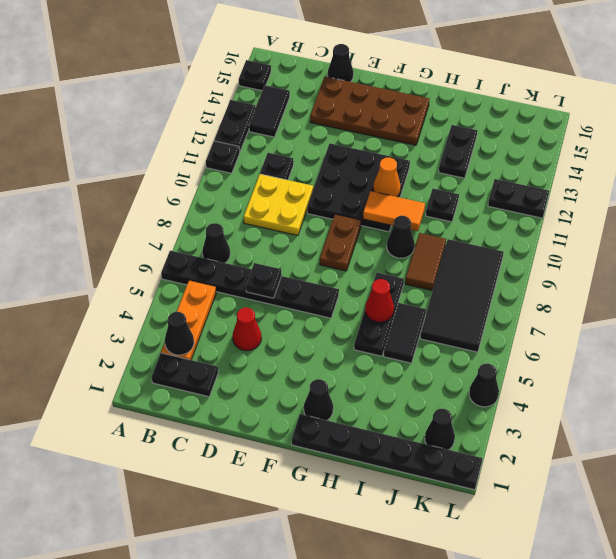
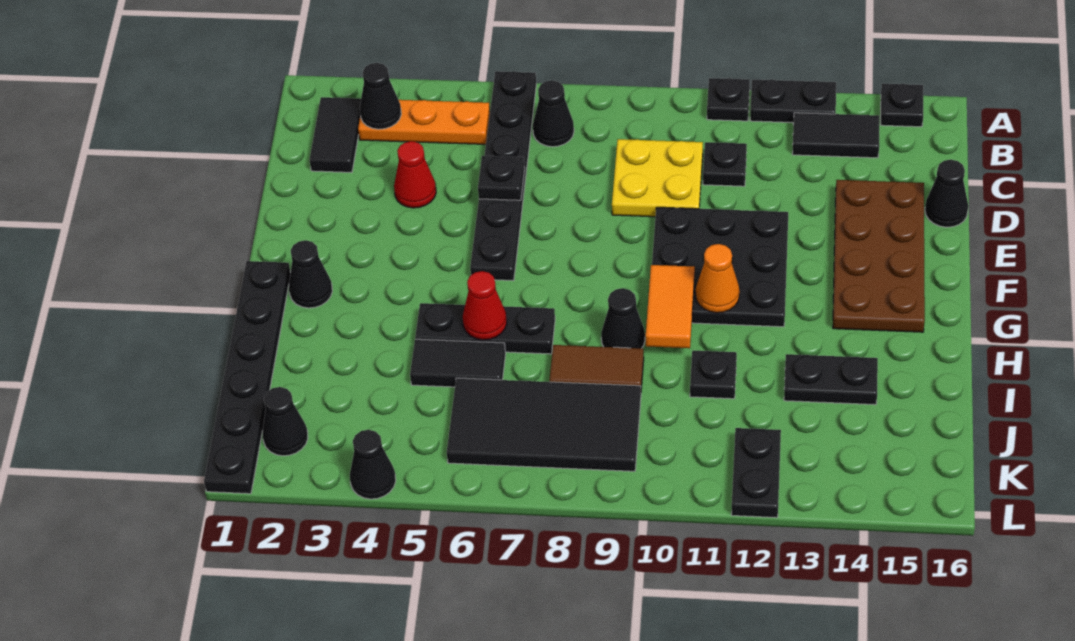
black plate B2:C2 level 1 -> black tile B2:C2 level 1
brown plate F8:F9 level 1 -> none

